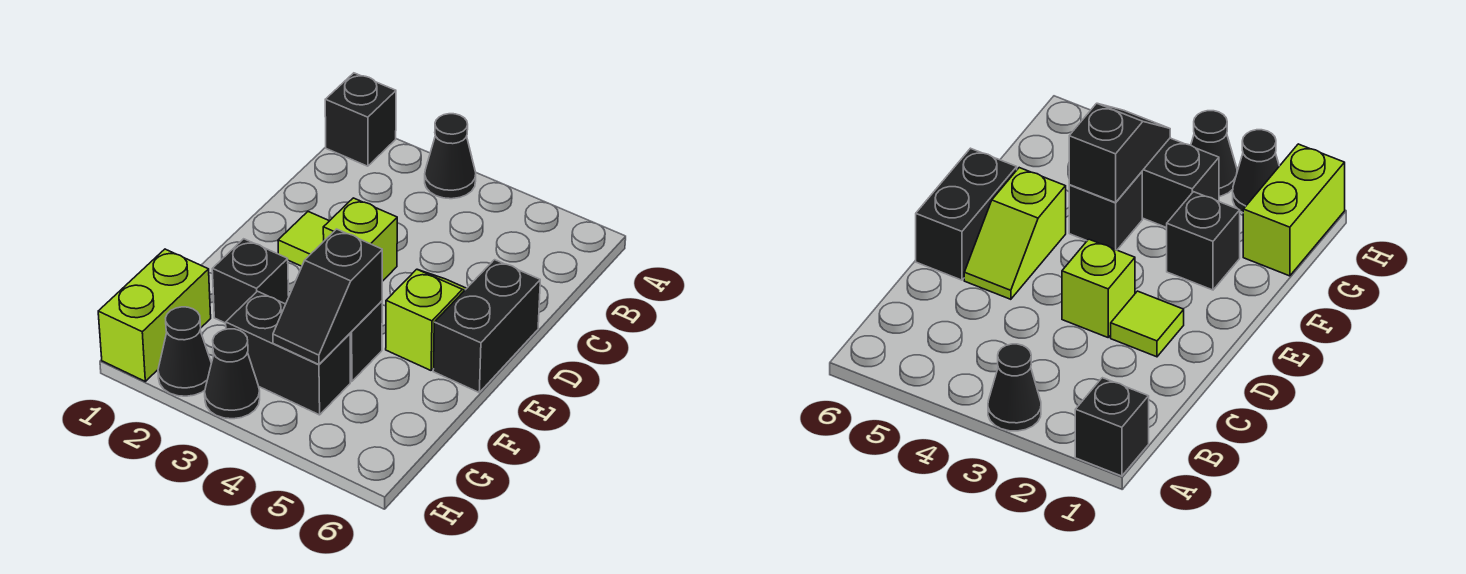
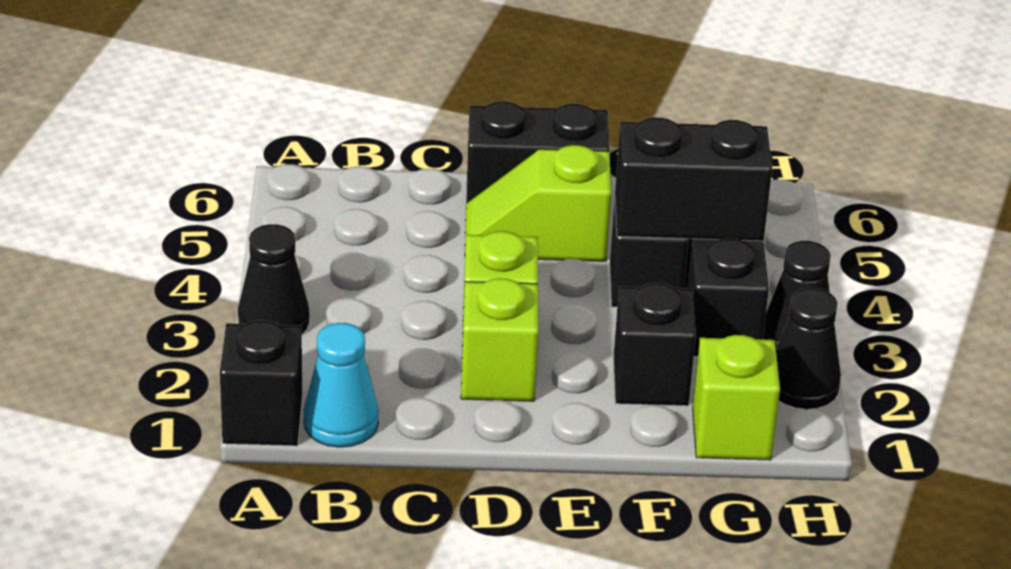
none -> cyan cone B1 level 1
lime tile D2 level 1 -> lime brick D2 level 1
black slope F4:G4 level 2 top F -> black brick F4:G4 level 2
lime brick G1:H1 level 1 -> lime brick G1 level 1

